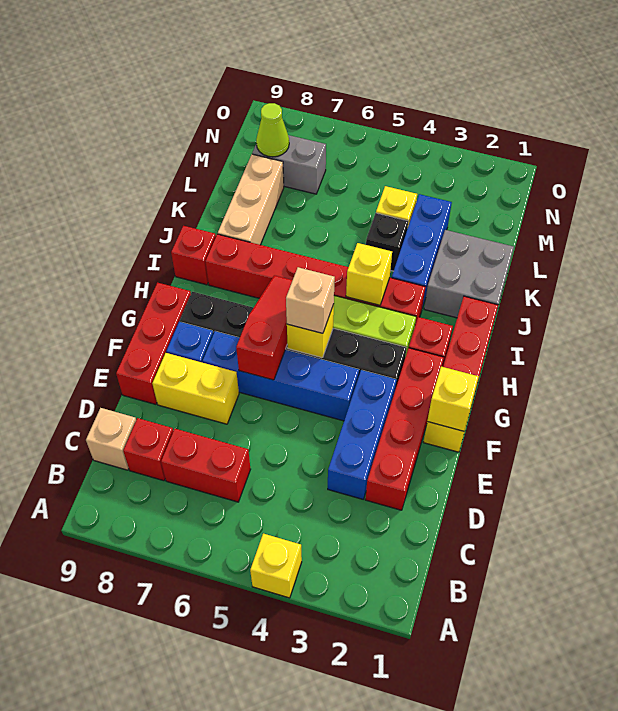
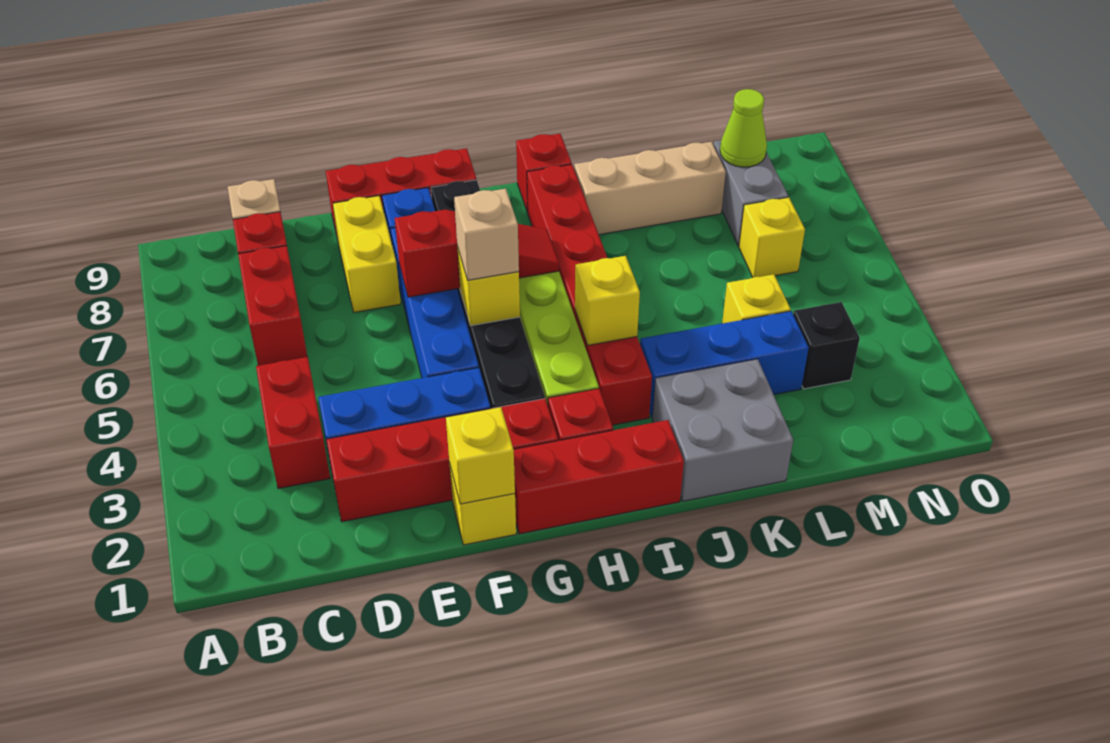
yellow brick A4 level 1 -> yellow brick M6 level 1
none -> red brick C3:C4 level 1
black brick K4 level 1 -> black brick M3 level 1

